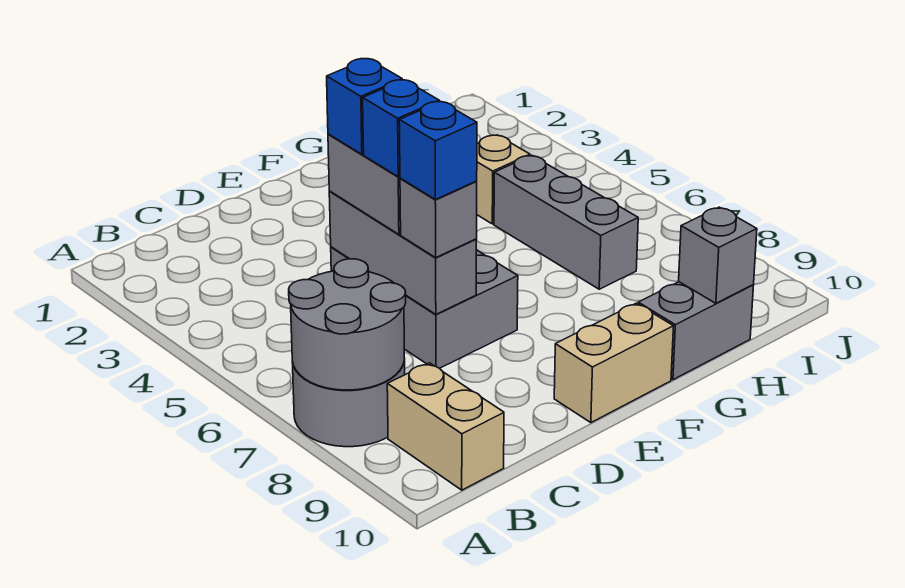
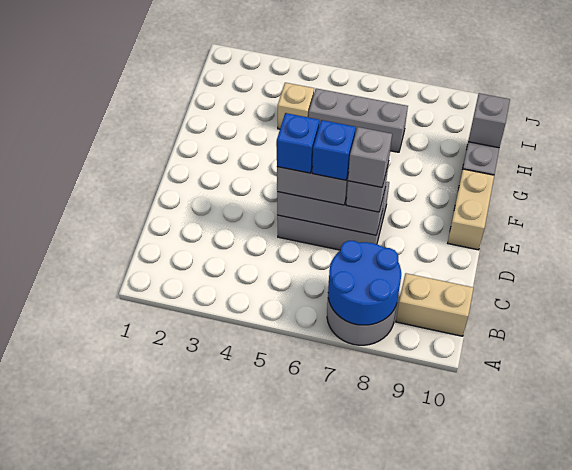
grey round brick A7:B8 level 2 -> blue round brick A7:B8 level 2
blue brick D7 level 4 -> grey brick D7 level 4

